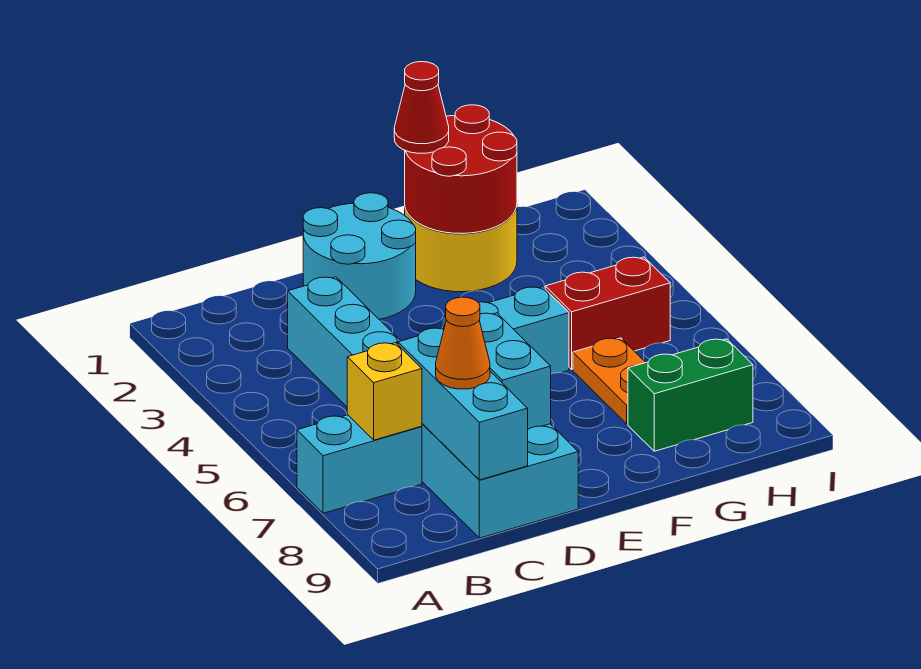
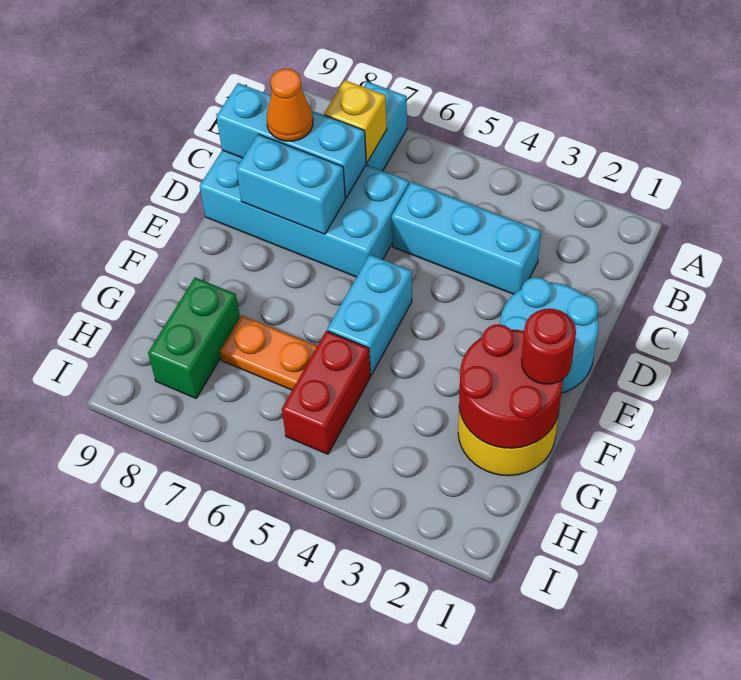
red cone F1 level 3 -> red round brick F1 level 3

